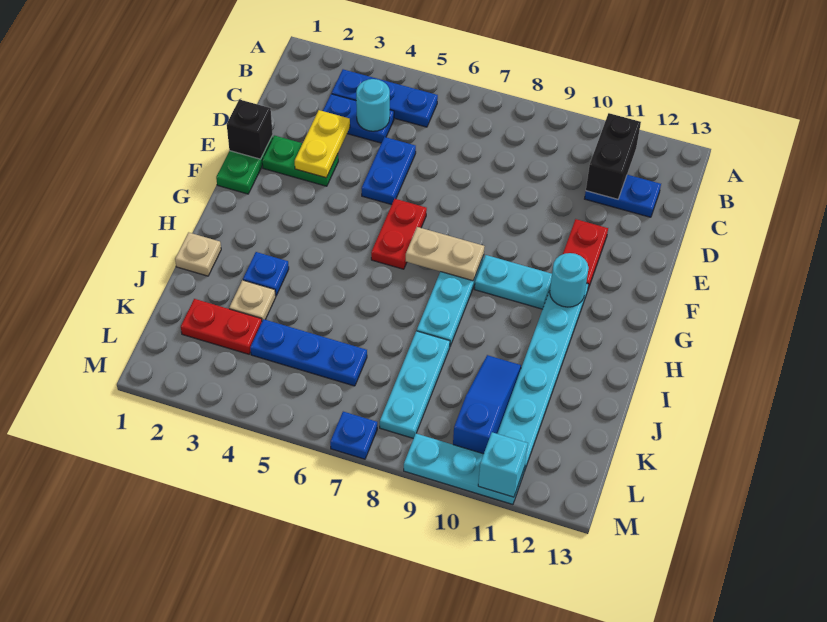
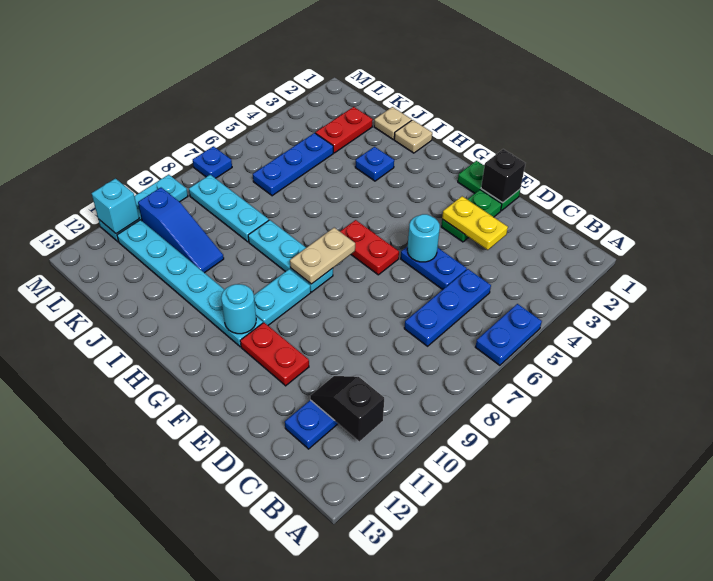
blue plate B3:B5 level 1 -> blue plate C5:C7 level 1
black brick B11:C11 level 2 -> black slope B11:C11 level 2 top B
blue plate C3:C4 level 1 -> blue plate A5:A6 level 1
cyan round brick C4 level 2 -> cyan round brick E5 level 2
tan plate J3 level 1 -> tan plate J1 level 1

